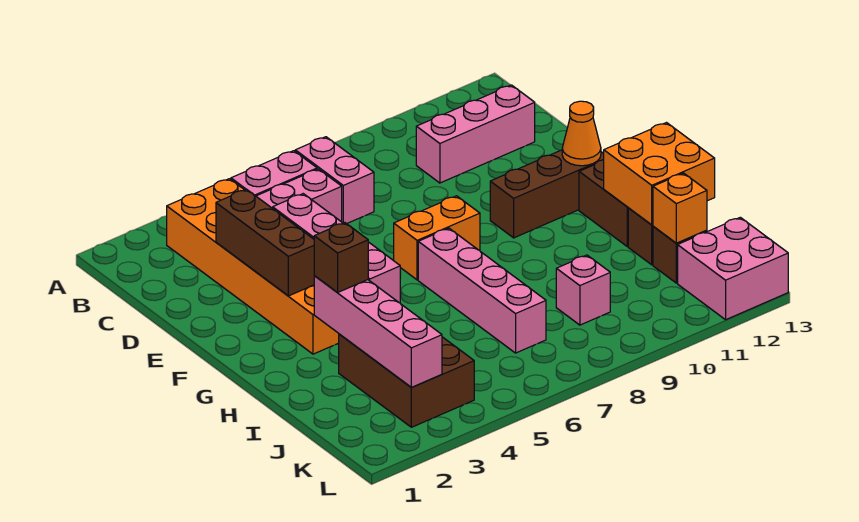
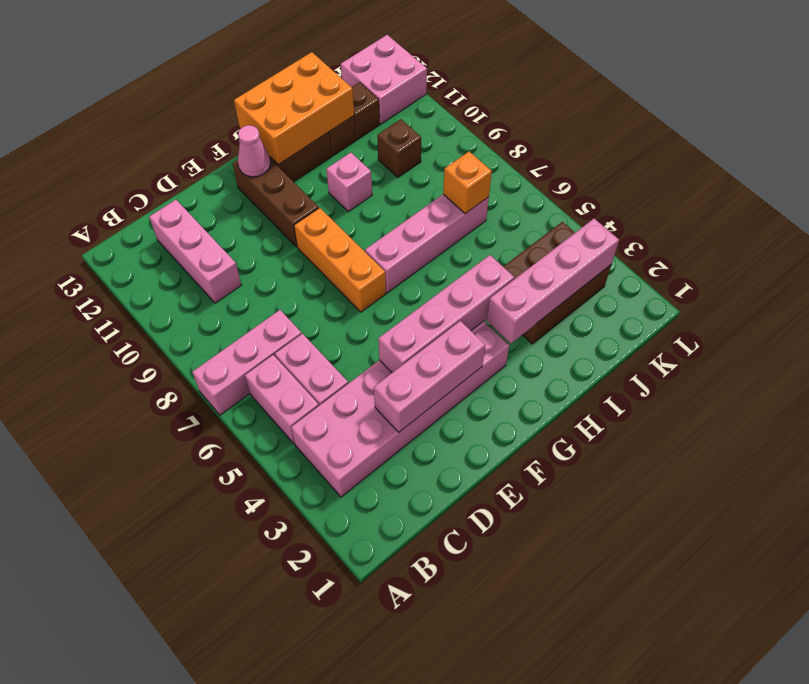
orange brick B3:G4 level 1 -> pink brick B3:G4 level 1
pink brick B7:C7 level 1 -> pink brick A7:C7 level 1
brown brick D3:F3 level 2 -> pink brick D3:F3 level 2
orange brick F7:F8 level 1 -> orange brick F7:F9 level 1
orange cone F12 level 2 -> pink cone F12 level 2
brown brick H3 level 3 -> brown brick J10 level 1
orange brick H12:I13 level 2 -> orange brick G12:I13 level 2
pink brick J9 level 1 -> pink brick H10 level 1
orange brick J12 level 2 -> orange brick J7 level 2

